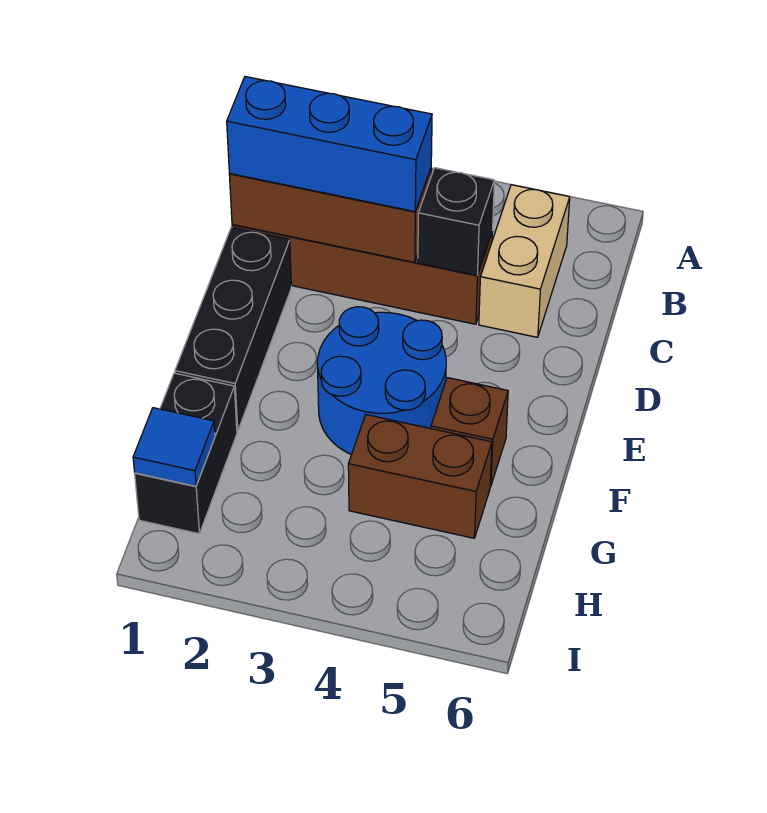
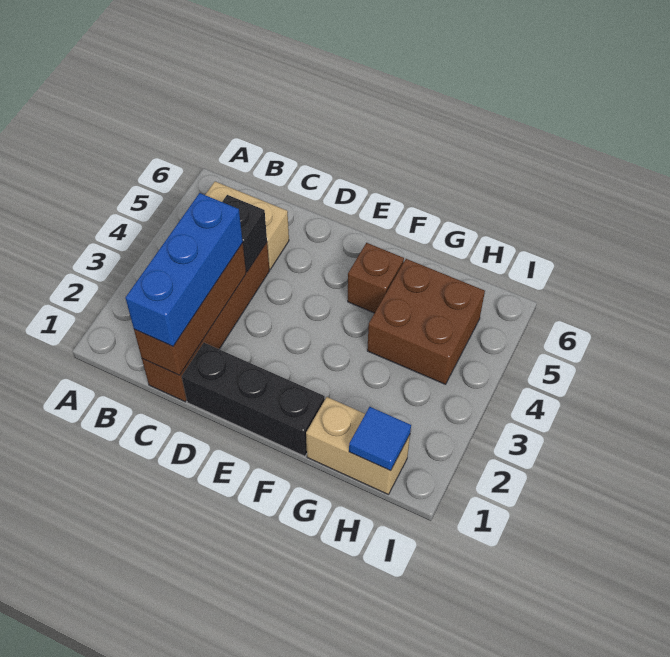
blue round brick E3:F4 level 1 -> none
black brick G1:H1 level 1 -> tan brick G1:H1 level 1
brown brick G4:G5 level 1 -> brown brick G4:H5 level 1

